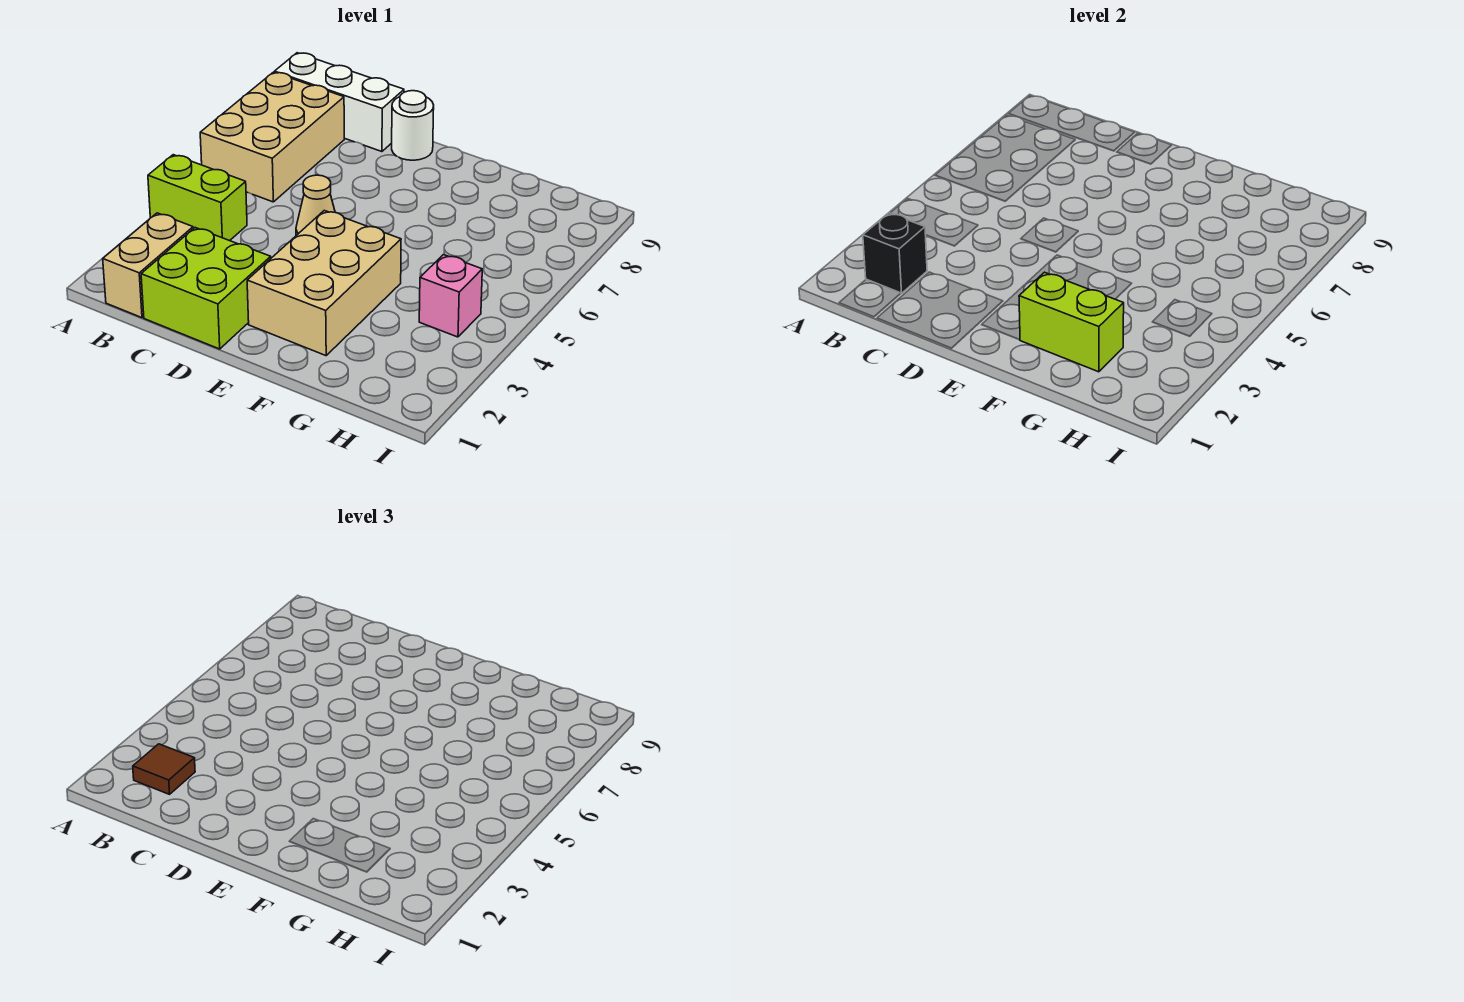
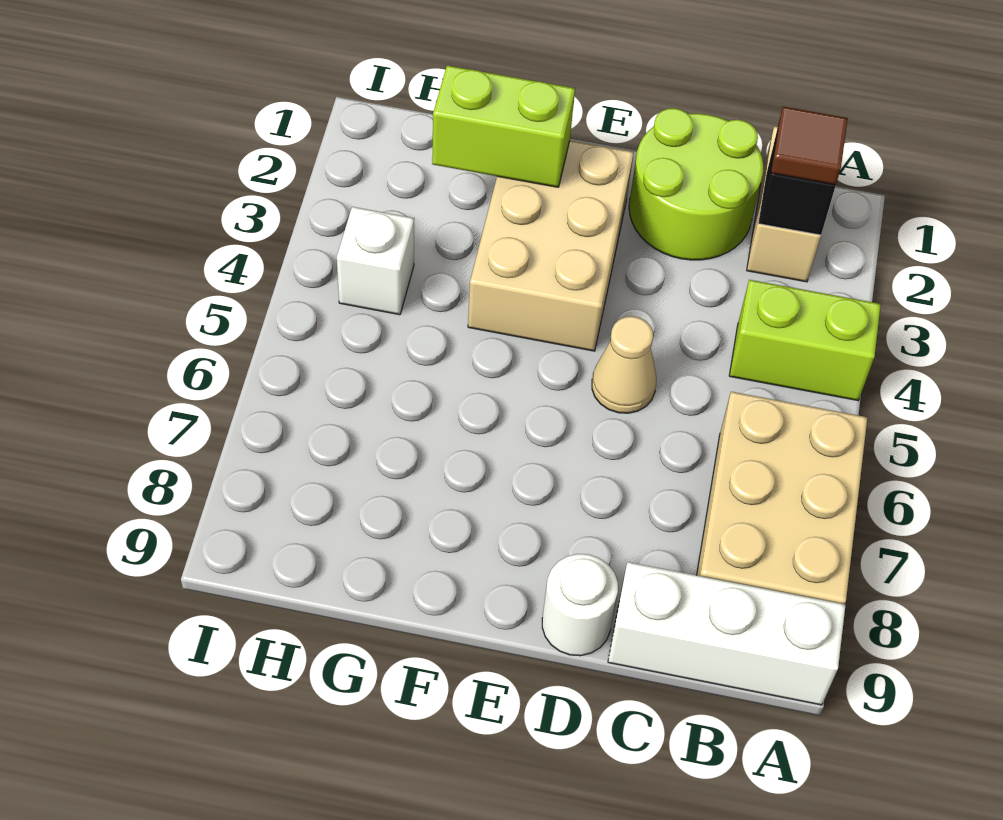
lime brick C1:D2 level 1 -> lime round brick C1:D2 level 1
pink brick H4 level 1 -> white brick H4 level 1

